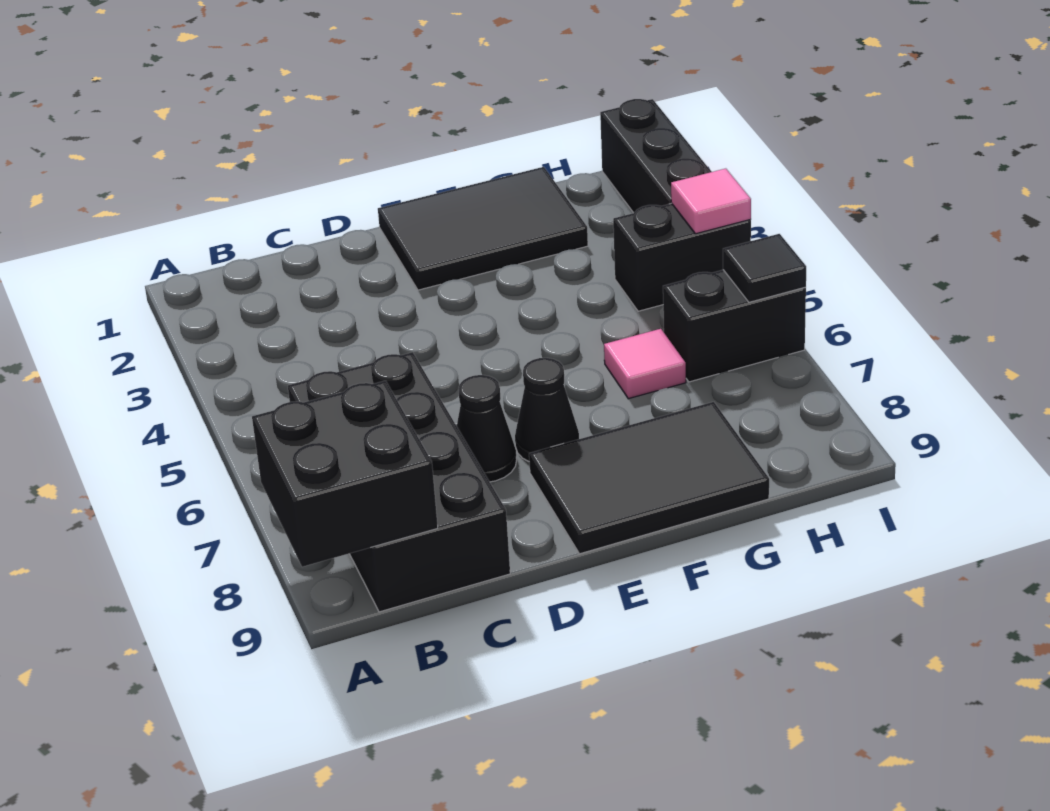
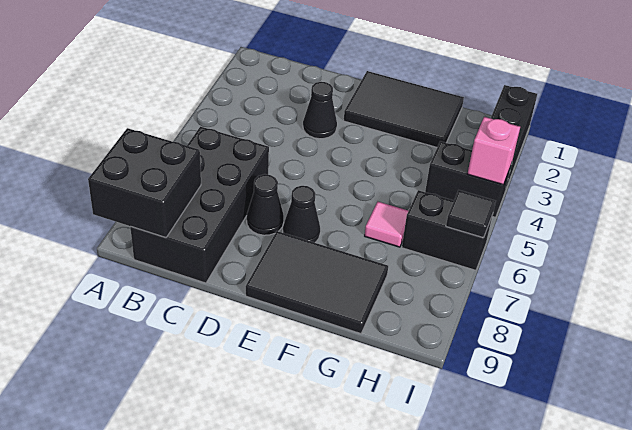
none -> black cone D3 level 1
pink tile I4 level 2 -> pink brick I4 level 2

